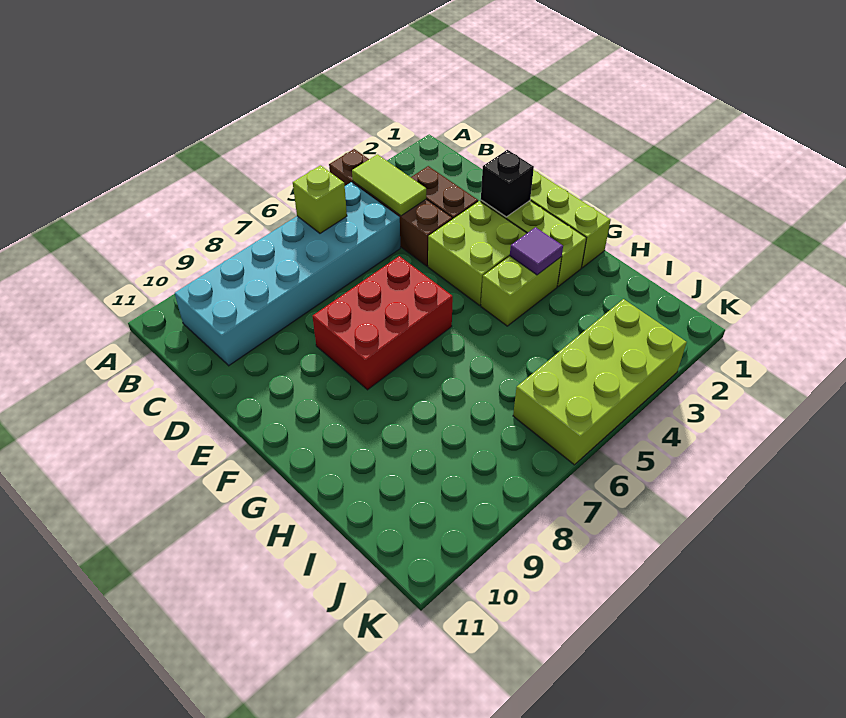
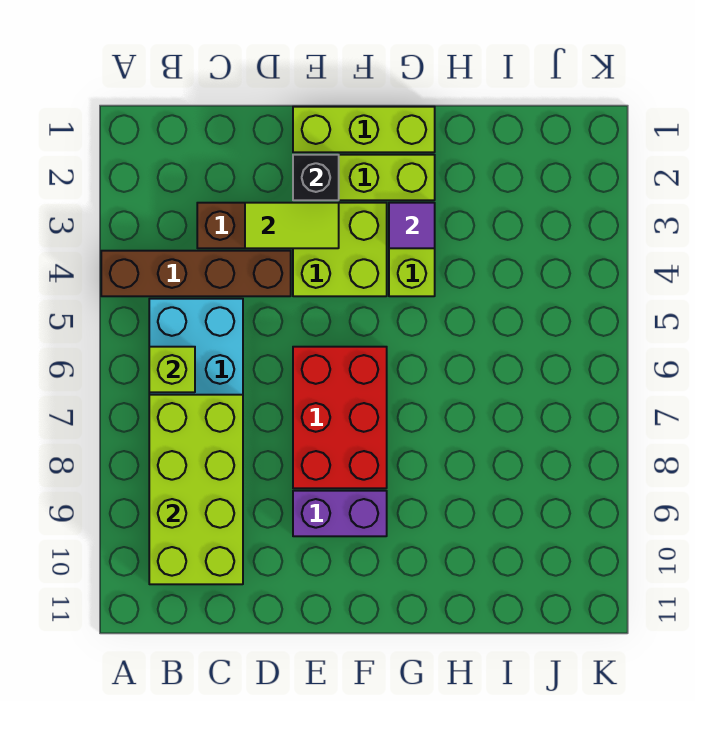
lime tile B4:C4 level 2 -> lime tile D3:E3 level 2
none -> purple brick E9:F9 level 1
lime brick J3:K6 level 1 -> lime brick B7:C10 level 2

